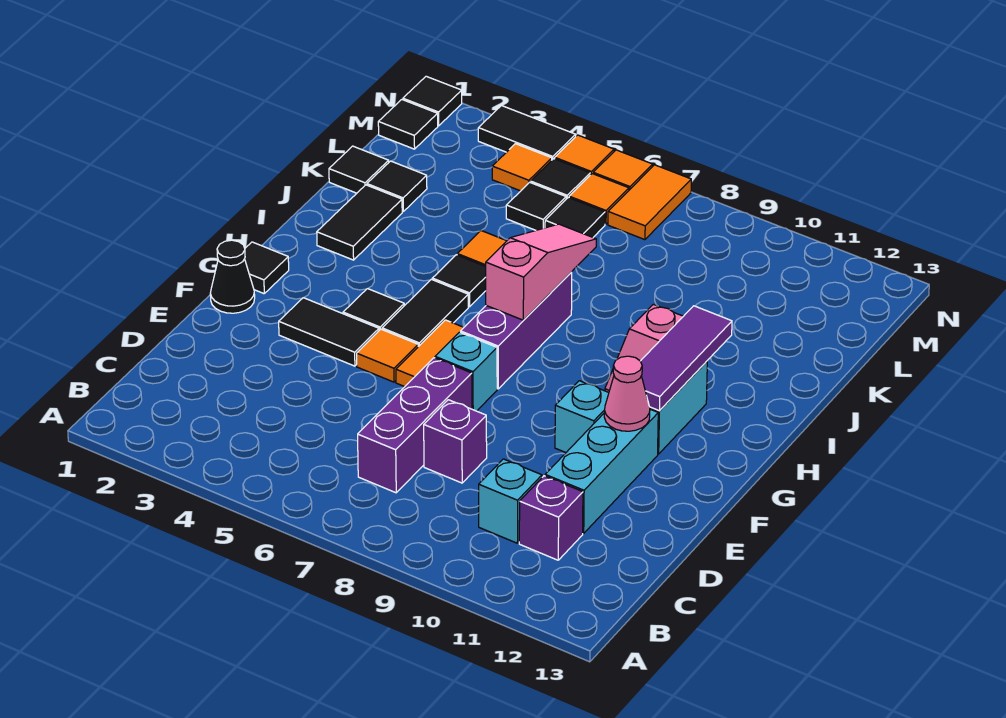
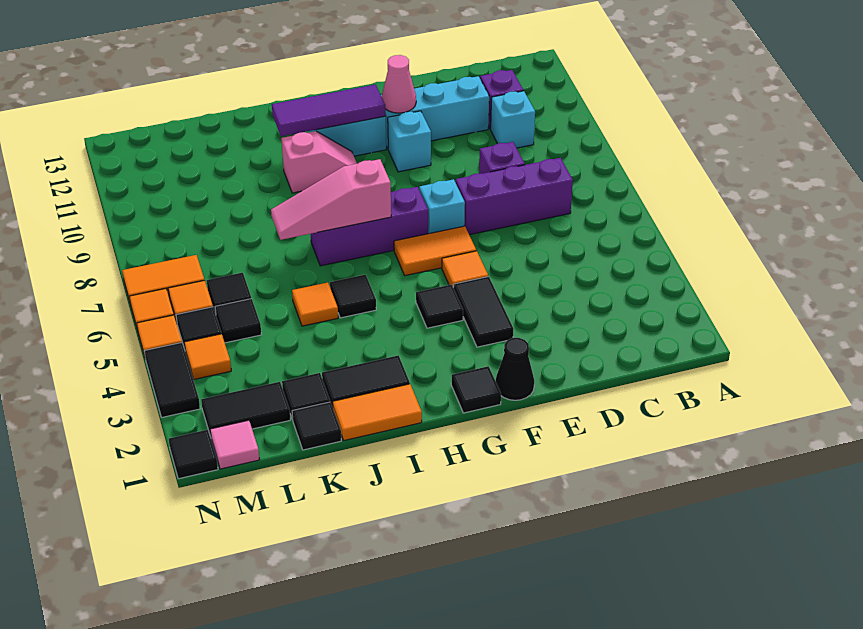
black tile G5:H5 level 1 -> black tile L2:M2 level 1
none -> orange tile I1:J1 level 1
black tile M1 level 1 -> pink tile M1 level 1

